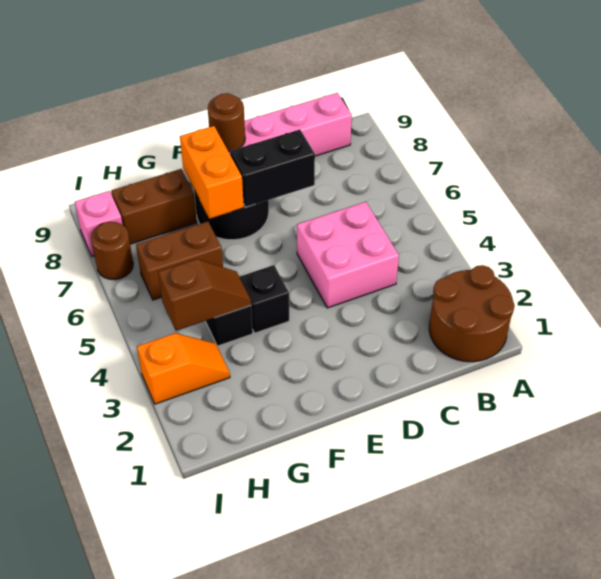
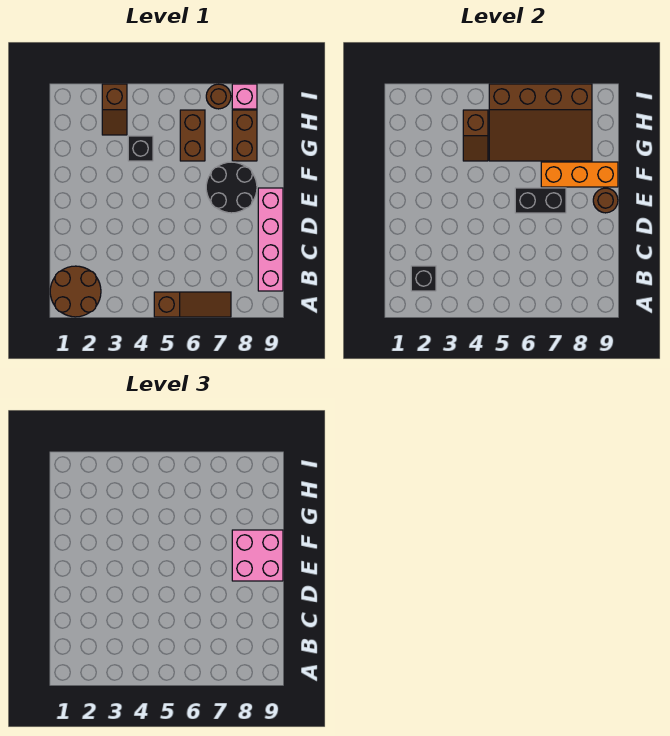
none -> brown slope A5:A7 level 1 top 5
pink brick C4:D5 level 1 -> pink brick E8:F9 level 3
black brick D7:E7 level 2 -> black brick E6:E7 level 2
black brick F4 level 1 -> black brick B2 level 2
orange brick F7:F8 level 2 -> orange brick F7:F9 level 2
none -> brown slope G5:I8 level 2 top I
orange slope H3:I3 level 1 top I -> brown slope H3:I3 level 1 top I

